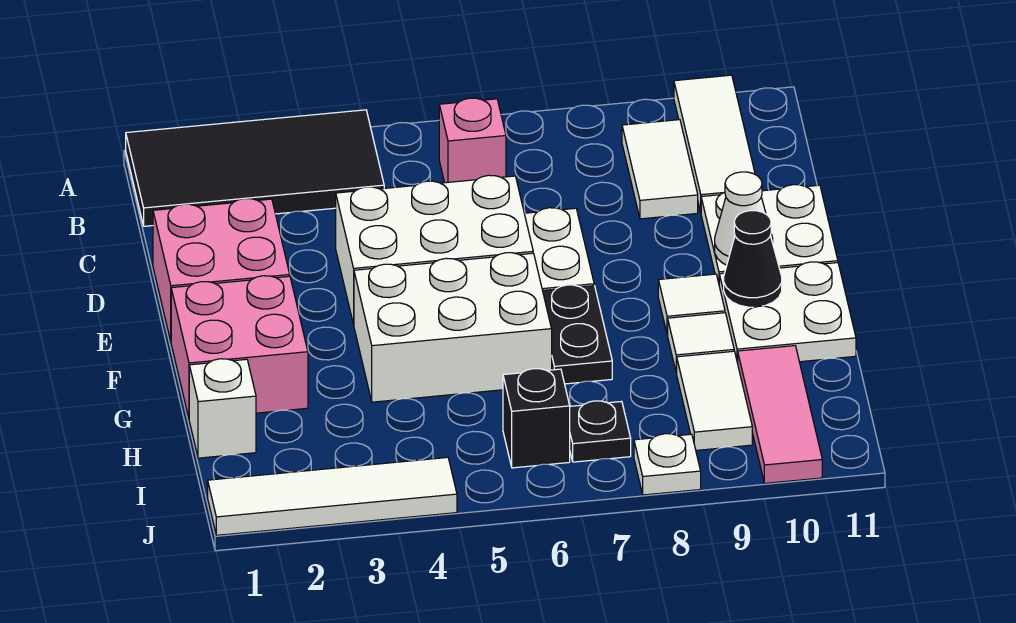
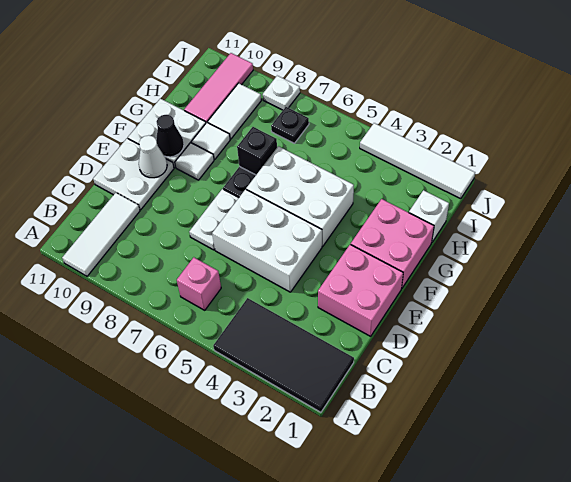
white tile B9:C9 level 1 -> none
black brick I6 level 1 -> black brick G7 level 2

